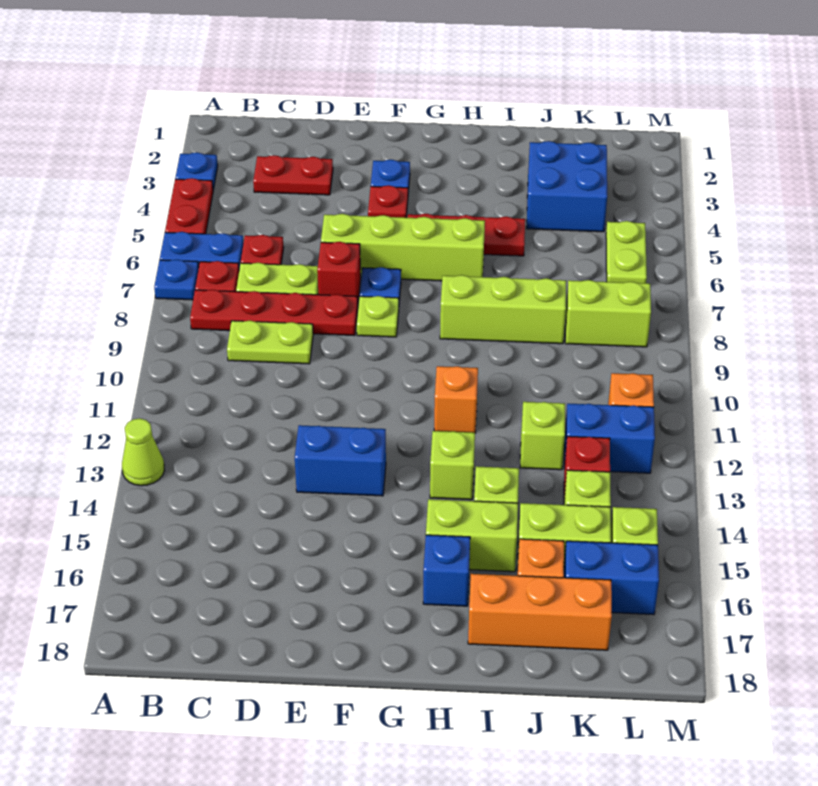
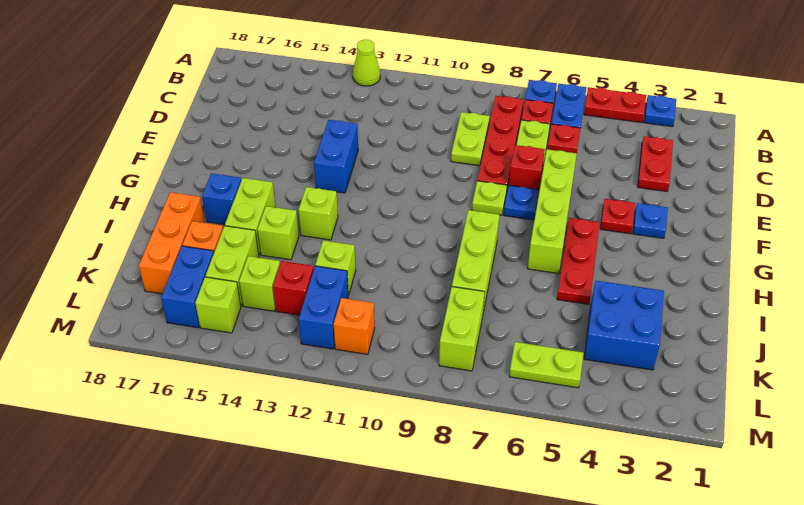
orange brick H11 level 1 -> none

